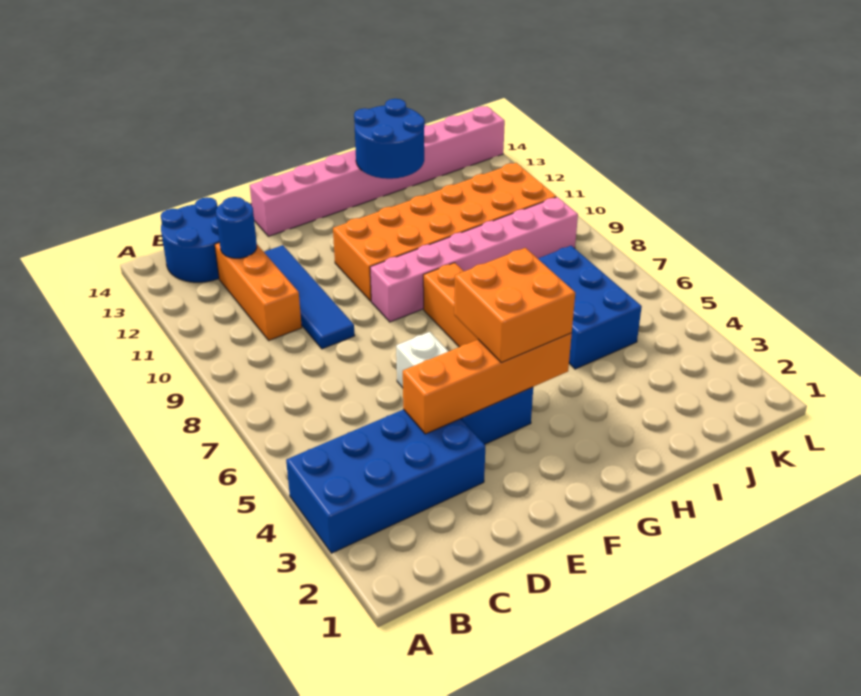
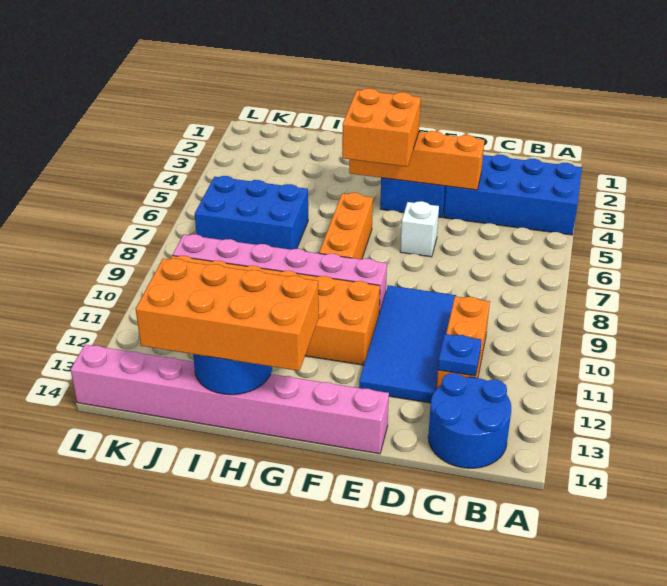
blue round brick C12 level 2 -> blue plate C12 level 2
blue tile D9:D12 level 1 -> blue tile D9:E12 level 1
none -> orange brick G13:J14 level 3
blue brick I5:J7 level 1 -> blue brick I6:K7 level 1

